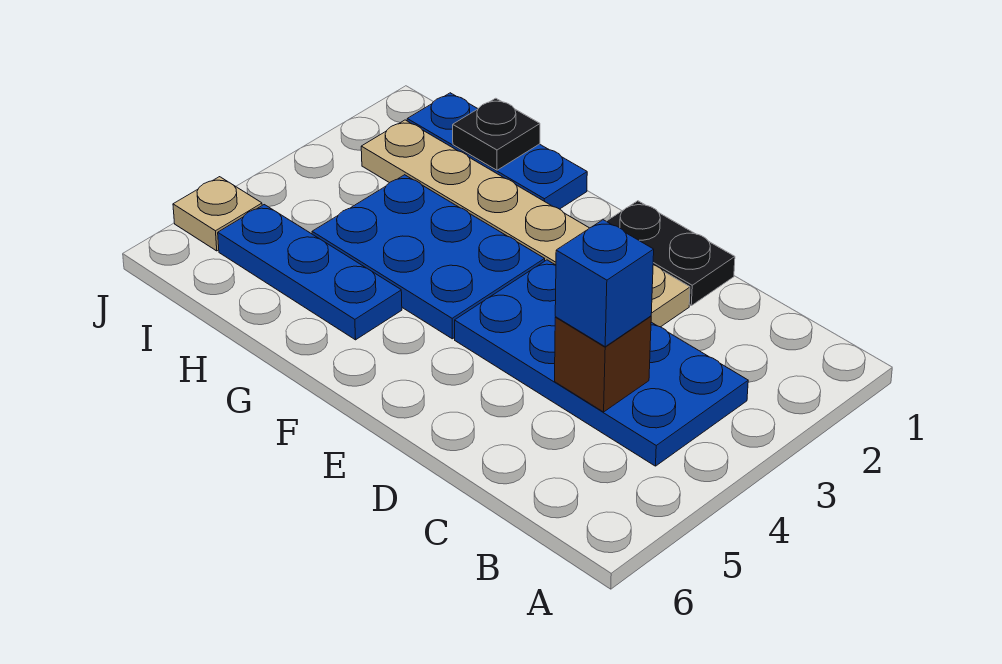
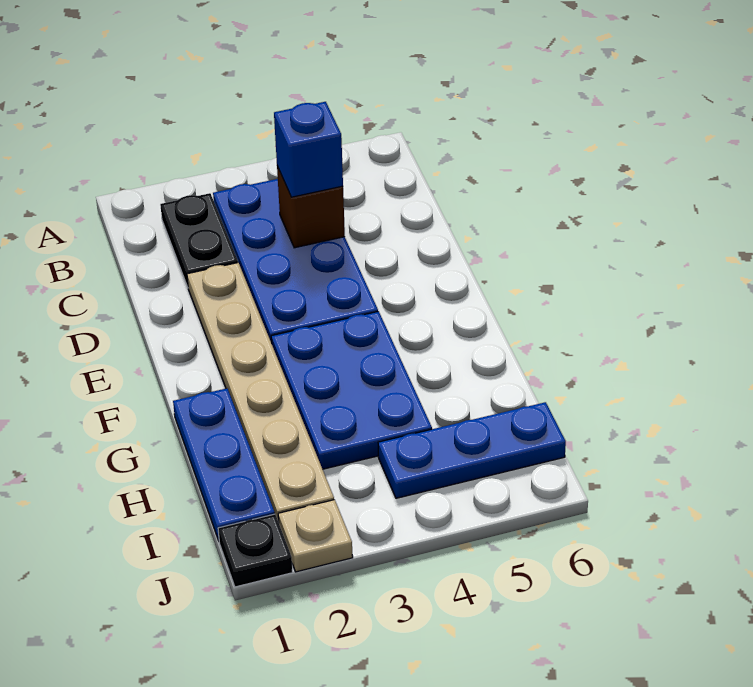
black plate D1:E1 level 1 -> black plate B2:C2 level 1
blue plate G5:I5 level 1 -> blue plate I4:I6 level 1
black plate H1 level 2 -> black plate J1 level 1
tan plate J5 level 1 -> tan plate J2 level 1

